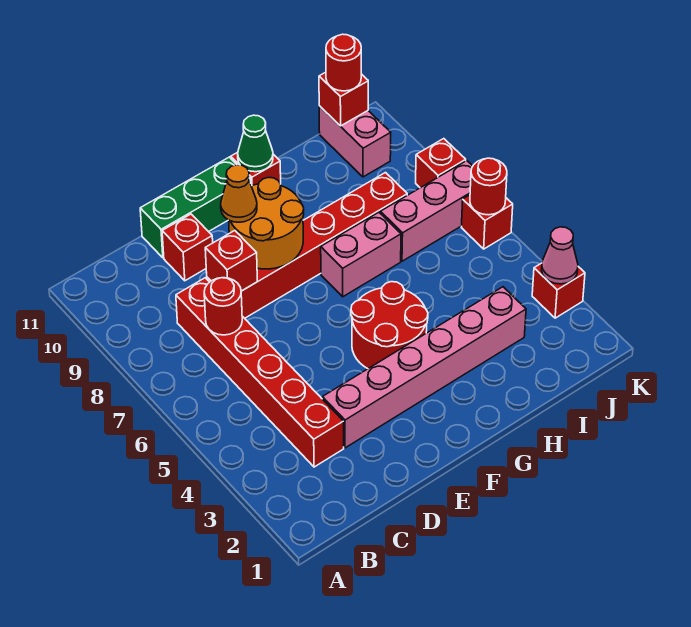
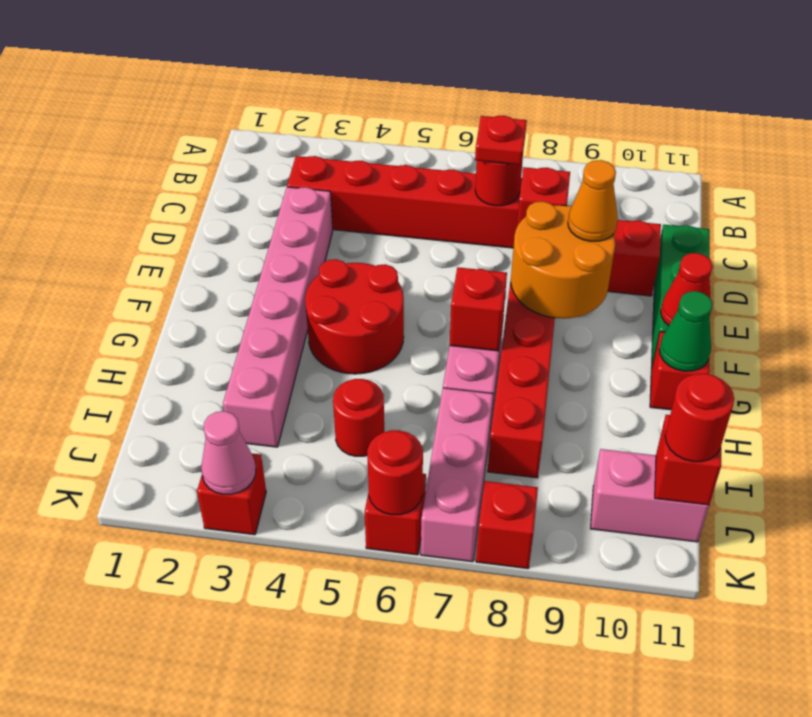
none -> red plate C7 level 3
none -> red cone F11 level 2
none -> red brick G7 level 2
none -> red round brick I5 level 1

